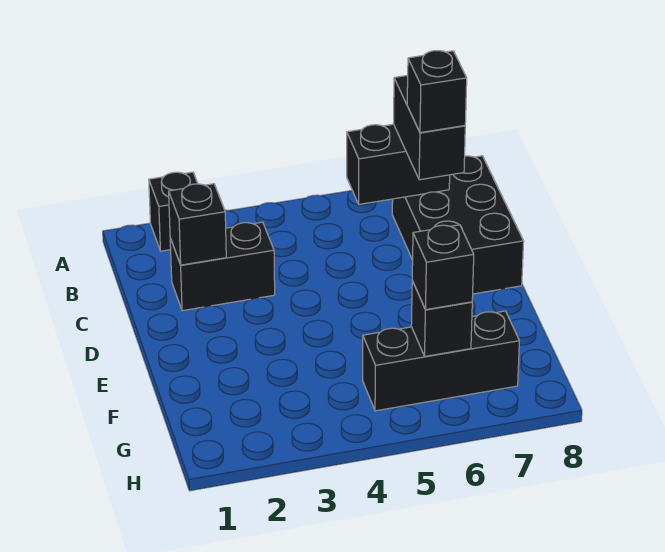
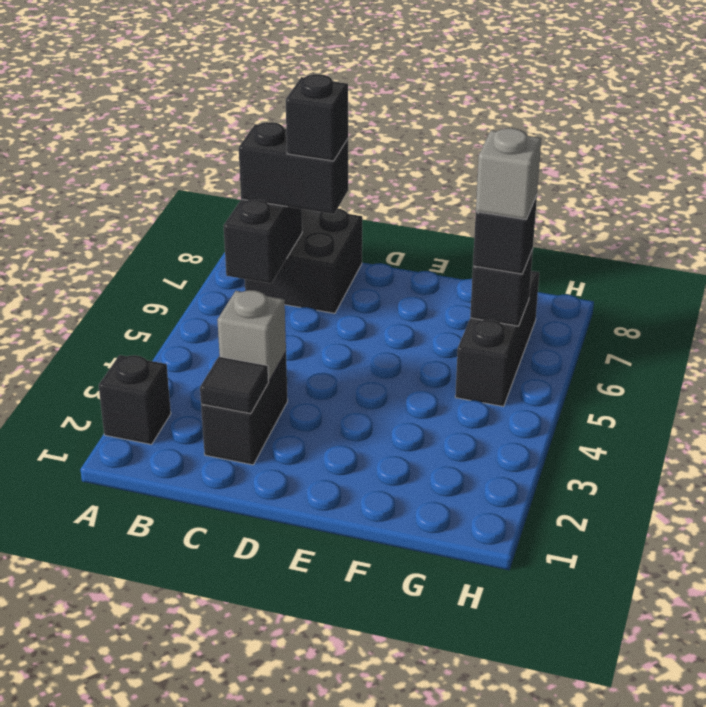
black brick B7:D8 level 1 -> black brick B7:C8 level 1
black brick C2 level 2 -> black tile C2 level 2
none -> grey brick C3 level 2
none -> grey brick G6 level 4

